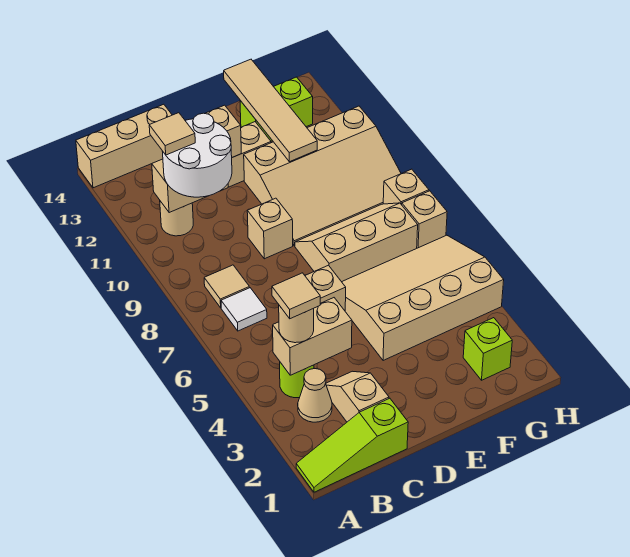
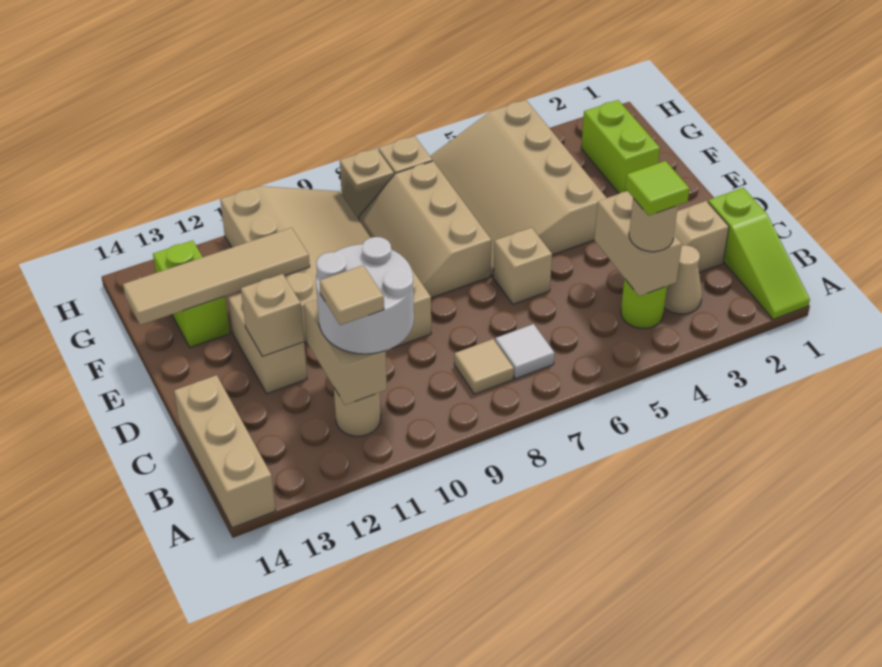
tan tile B4 level 4 -> lime tile B4 level 4
lime brick G2 level 1 -> lime brick F2:G2 level 1

